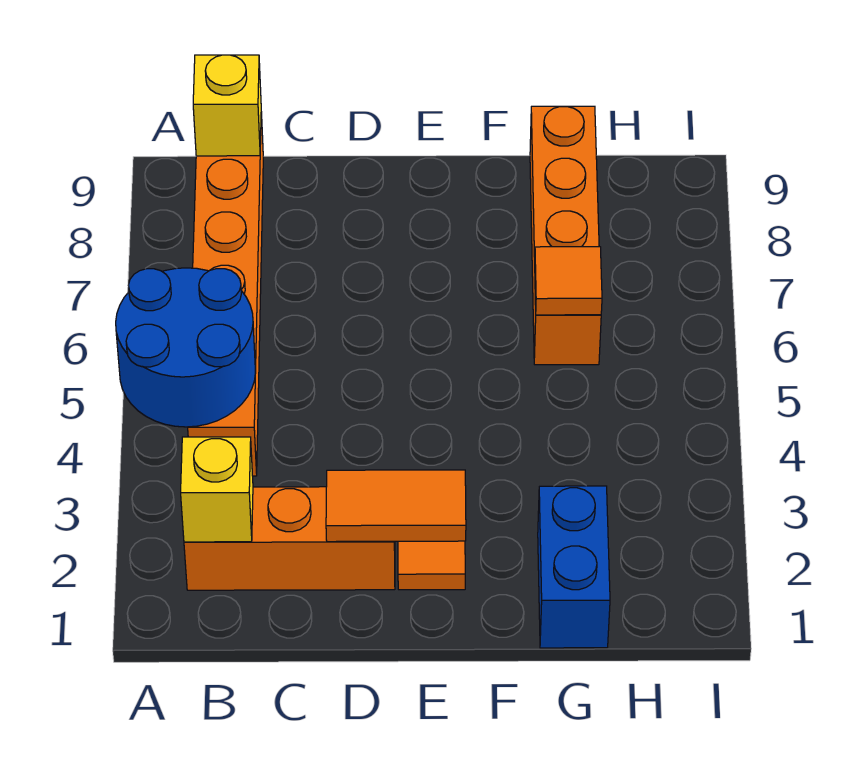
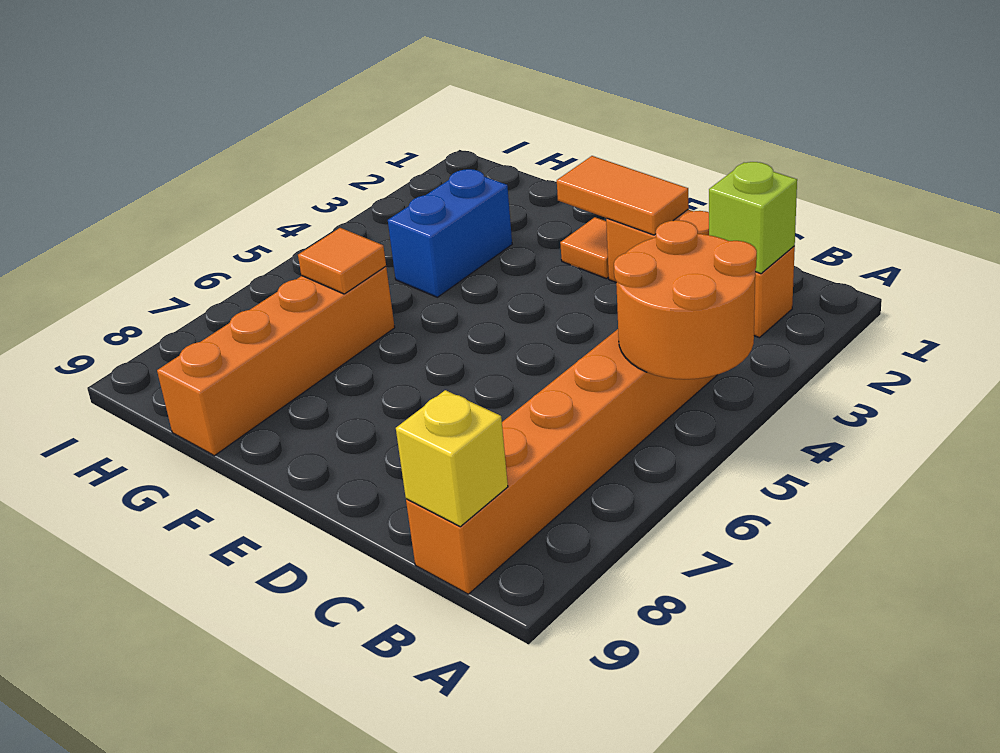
blue round brick A4:B5 level 2 -> orange round brick A4:B5 level 2
yellow brick B2 level 2 -> lime brick B2 level 2
blue brick G1:G2 level 1 -> blue brick G3:G4 level 1

